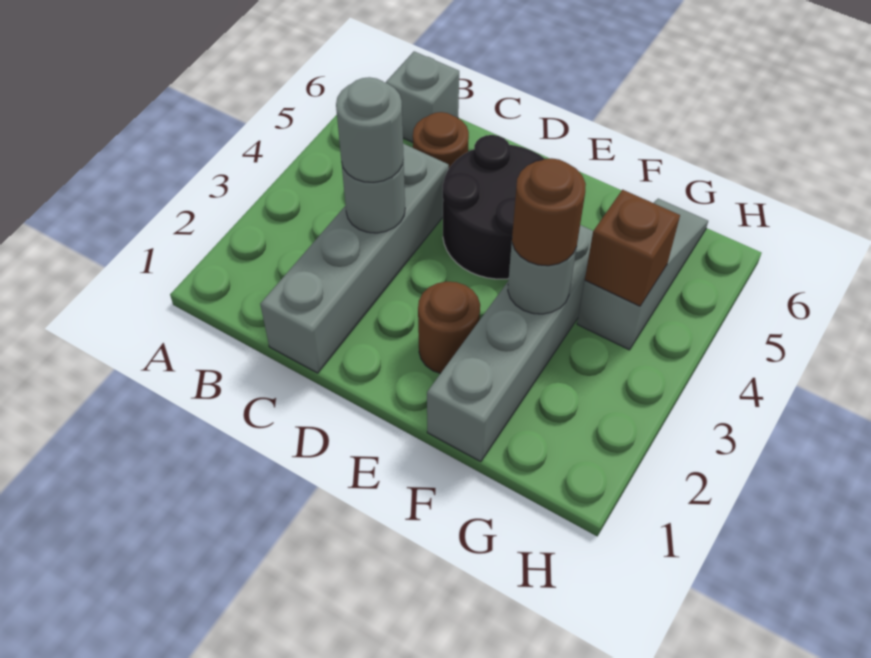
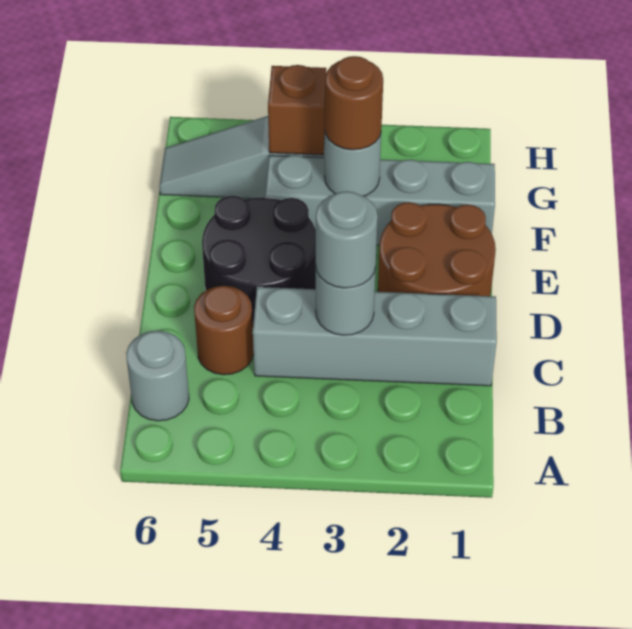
grey brick B6 level 1 -> grey round brick B6 level 1
brown round brick E2 level 1 -> brown round brick D1:E2 level 1

